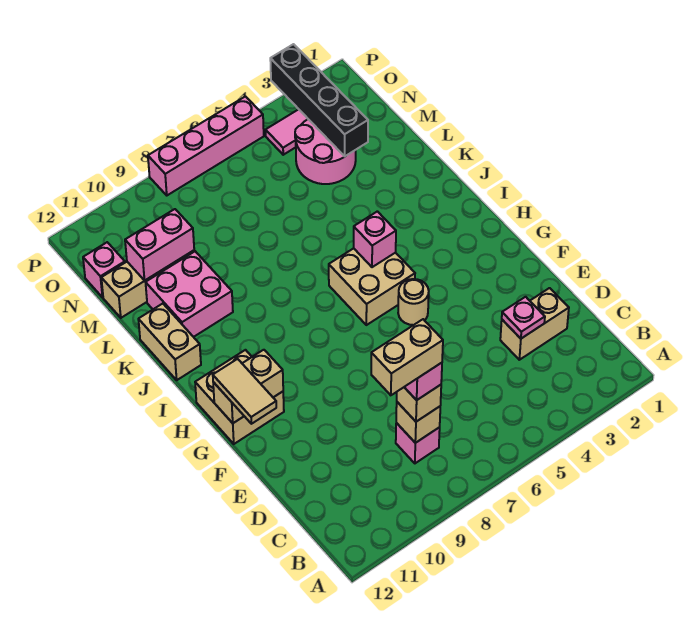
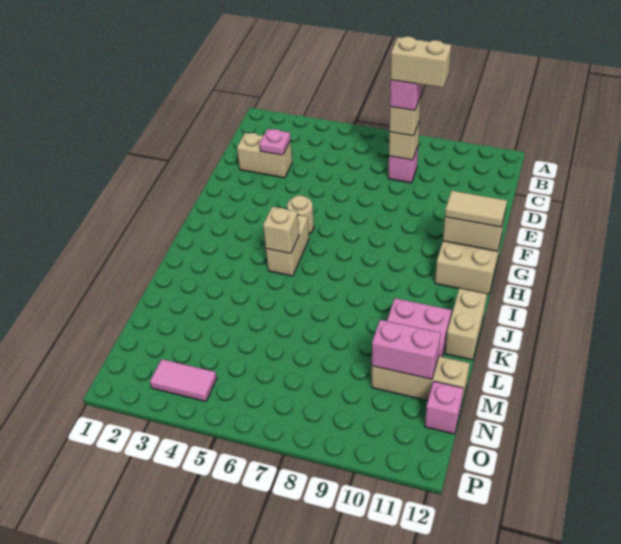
tan tile F12:G12 level 3 -> tan tile G11:G12 level 3
tan brick H5:I6 level 1 -> tan brick H5:I5 level 1
pink brick I5 level 2 -> tan brick I5 level 2
pink round brick M3:N4 level 1 -> none
black brick M3:P3 level 2 -> none
pink brick P5:P8 level 1 -> none

